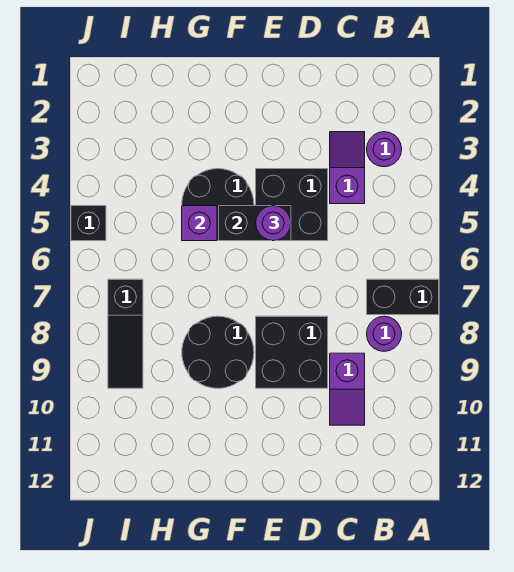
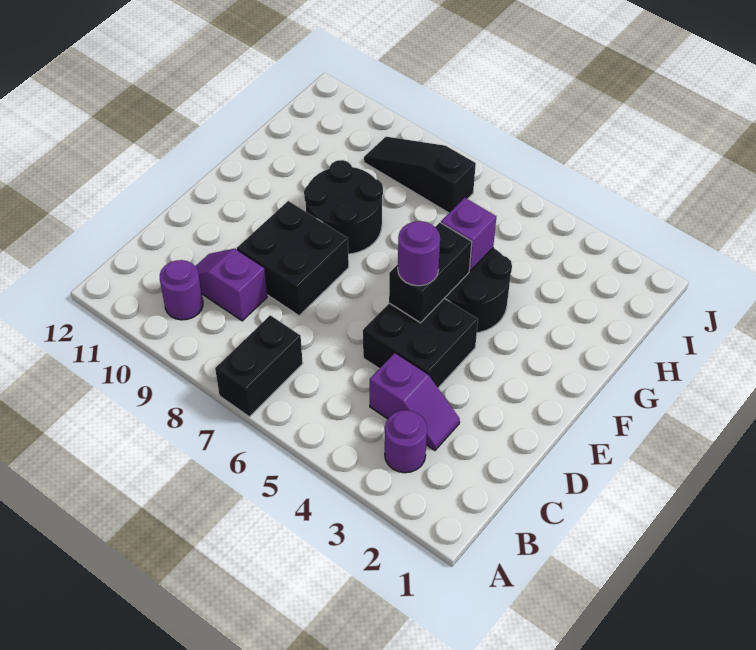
purple round brick B8 level 1 -> purple round brick B10 level 1
black brick J5 level 1 -> none

